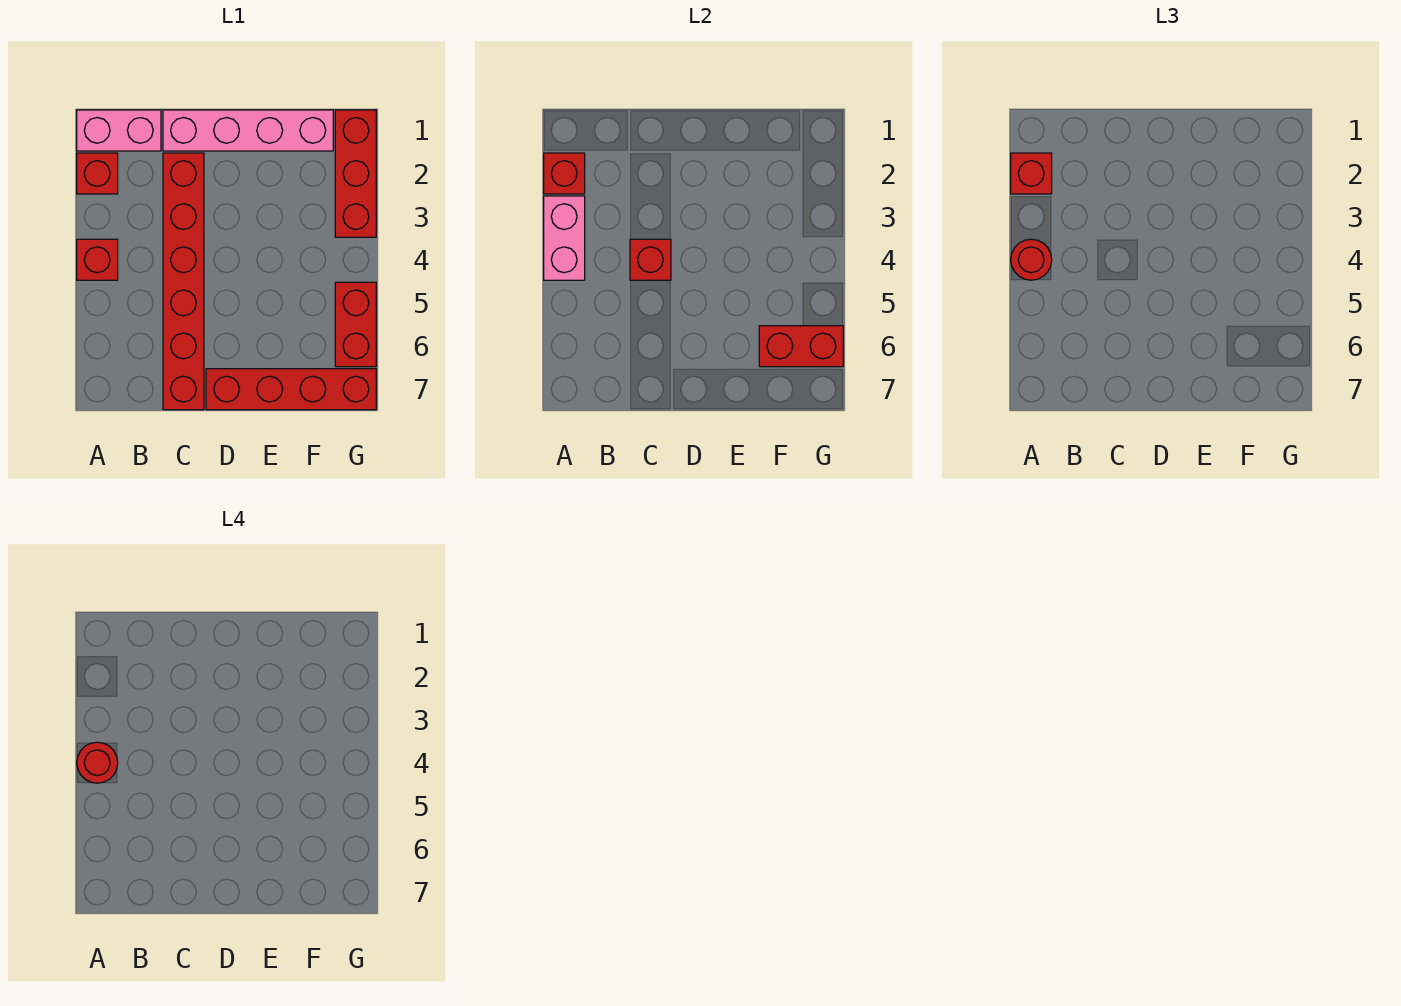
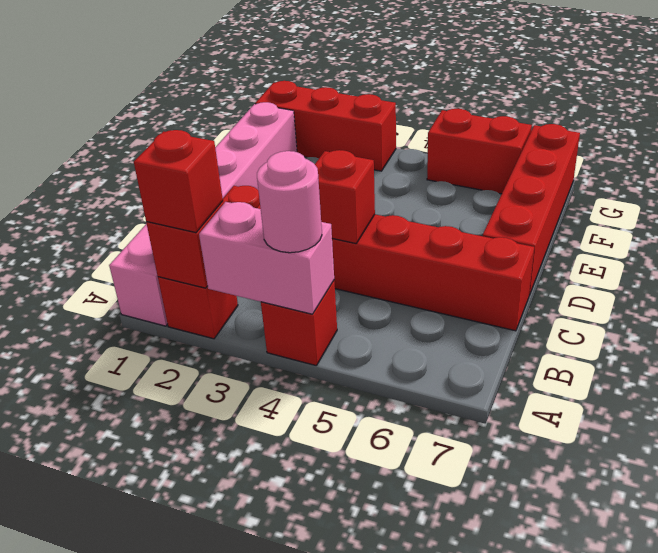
red round brick A4 level 3 -> pink round brick A4 level 3
red round brick A4 level 4 -> none
red brick F6:G6 level 2 -> none

